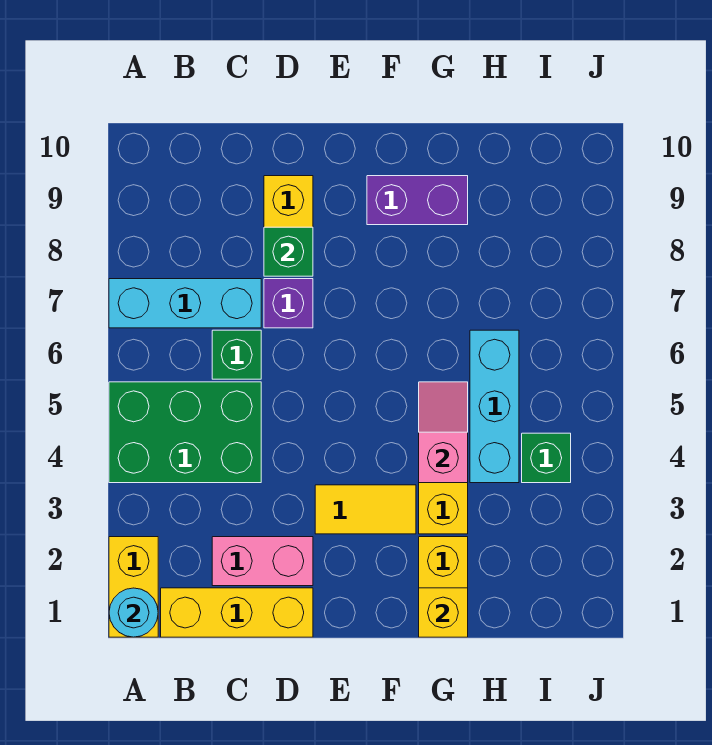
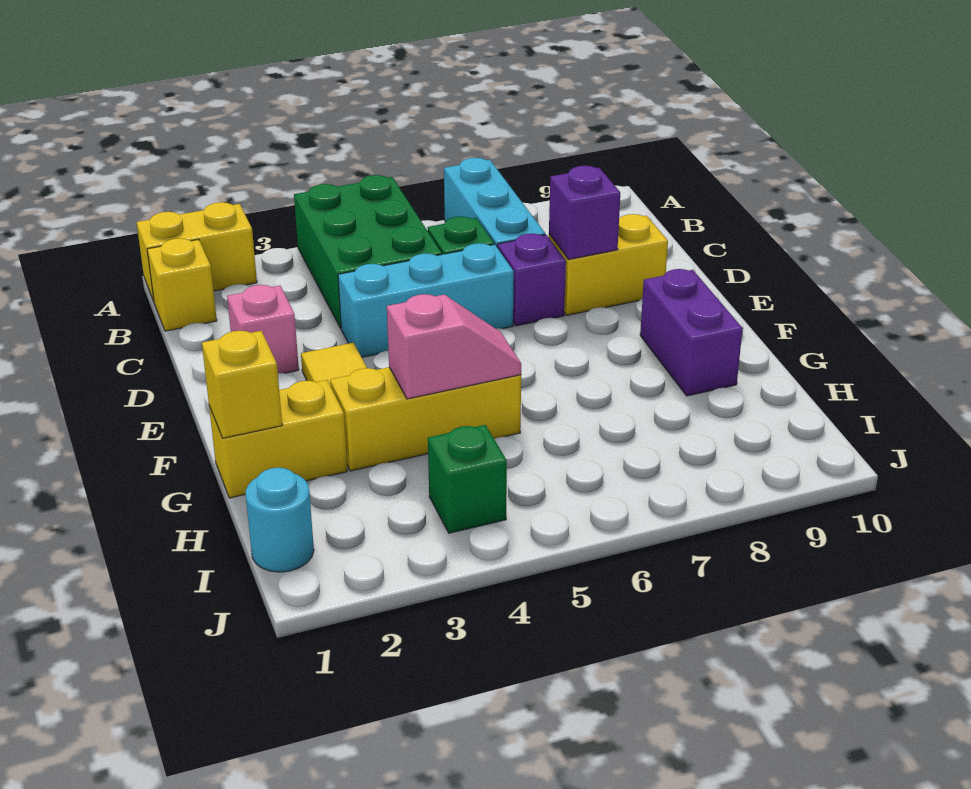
cyan round brick A1 level 2 -> cyan round brick I1 level 1
yellow brick B1:D1 level 1 -> yellow brick B1 level 1
pink brick C2:D2 level 1 -> pink brick D2 level 1
green brick D8 level 2 -> purple brick D8 level 2
cyan brick H4:H6 level 1 -> cyan brick D4:D6 level 1

